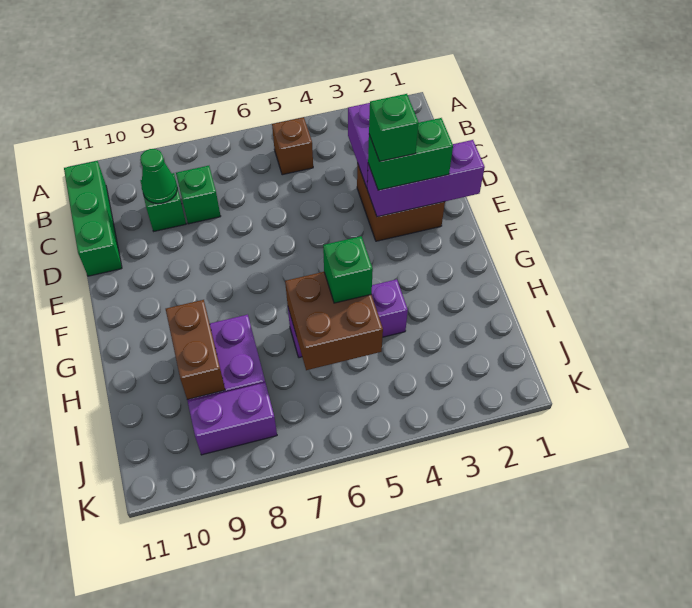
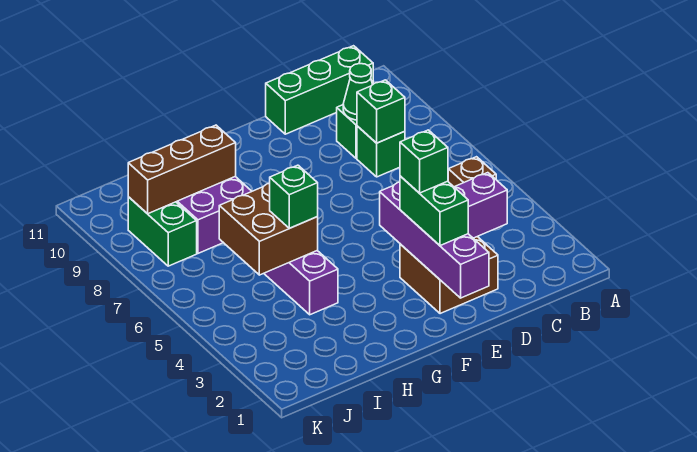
none -> green brick C8 level 2
purple brick E1:E3 level 2 -> purple brick E1:E4 level 2
brown brick H9:I9 level 2 -> brown brick H9:J9 level 2
purple brick J8:J9 level 1 -> green brick J8:J9 level 1

